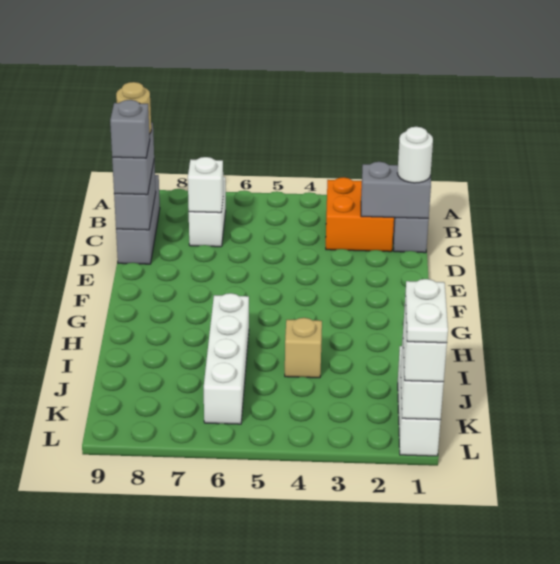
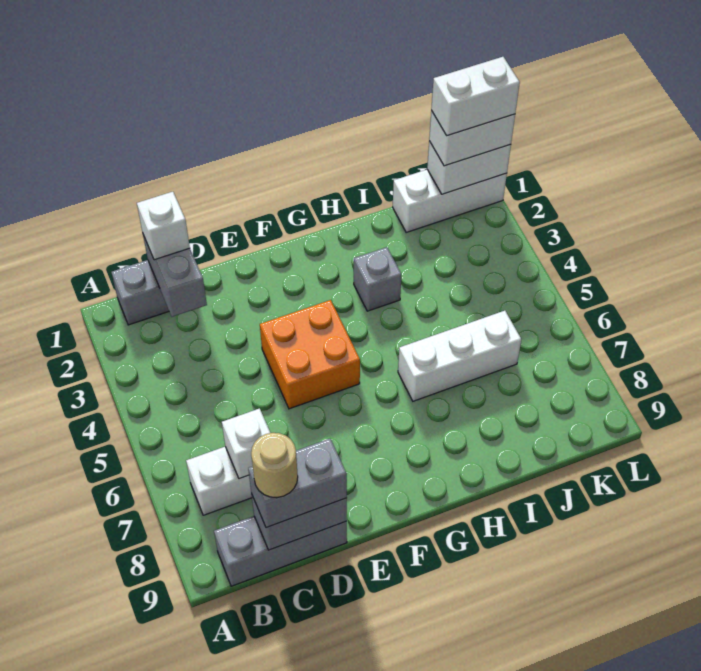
orange brick B2:C3 level 1 -> orange brick E4:F5 level 1
white round brick C1 level 3 -> white brick C1 level 3
grey brick D9 level 4 -> grey brick H3 level 1
white brick H6:K6 level 1 -> white brick H6:J6 level 1
tan brick I4 level 1 -> none
white plate K1:L1 level 4 -> white brick K1:L1 level 4

